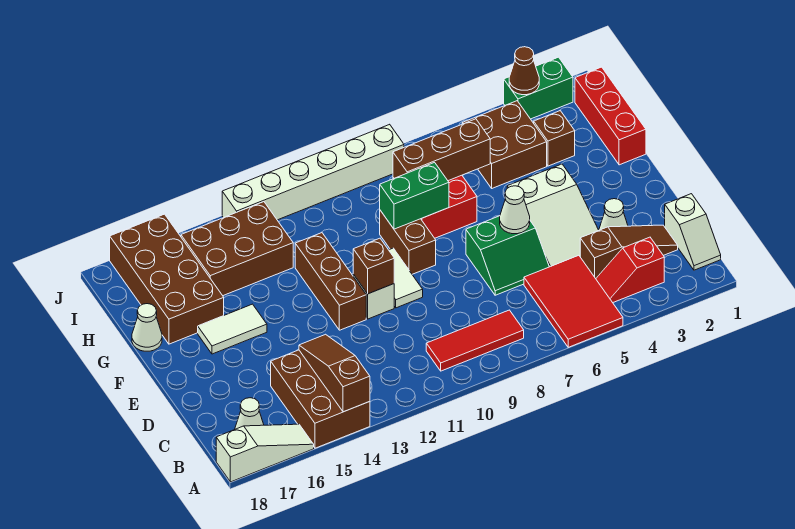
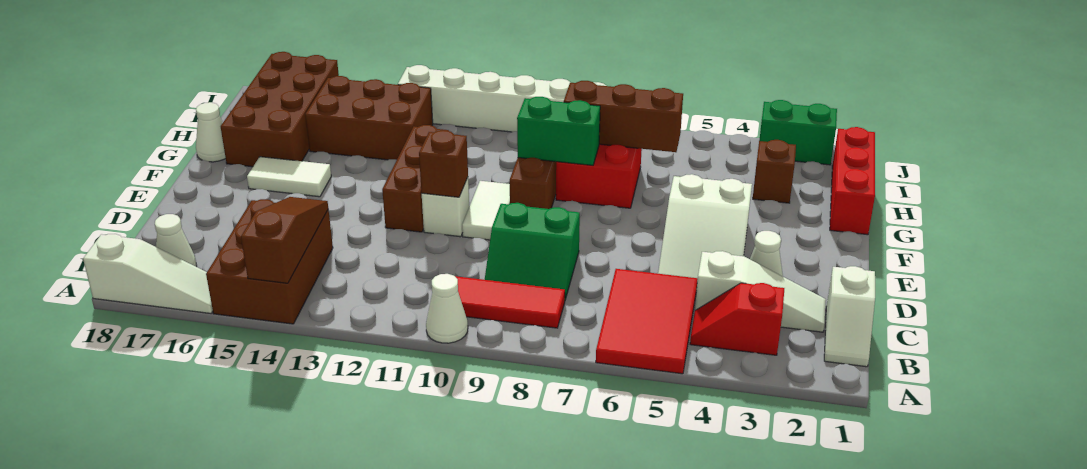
brown slope C2:C4 level 1 top 4 -> white slope C2:C4 level 1 top 4
green slope D6:E7 level 1 top E -> green slope C8:D9 level 1 top D
white cone E6 level 2 -> white cone A10 level 1
brown brick H4:I5 level 1 -> none
brown cone J3 level 2 -> none

